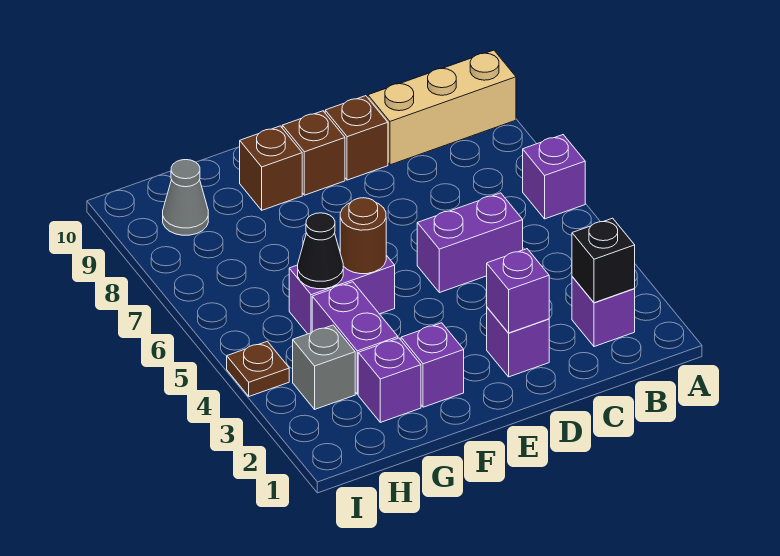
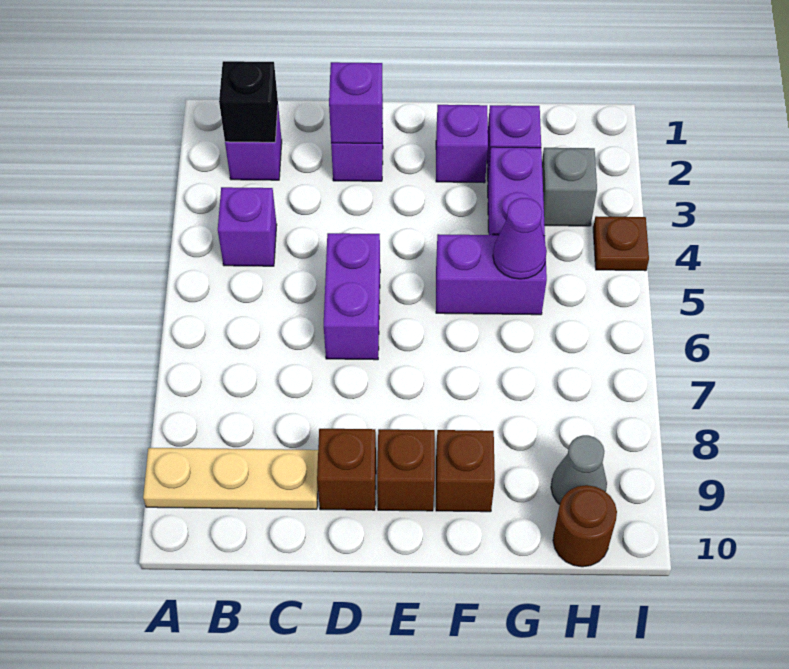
purple brick A6 level 1 -> purple brick B4 level 1
tan brick A9:C9 level 1 -> tan plate A9:C9 level 1
purple brick C5:D5 level 1 -> purple brick D5:D6 level 1
brown round brick F5 level 2 -> brown round brick H10 level 1
black cone G5 level 2 -> purple cone G5 level 2

